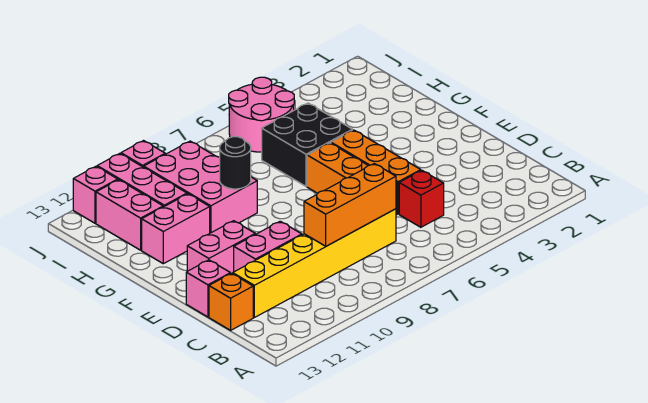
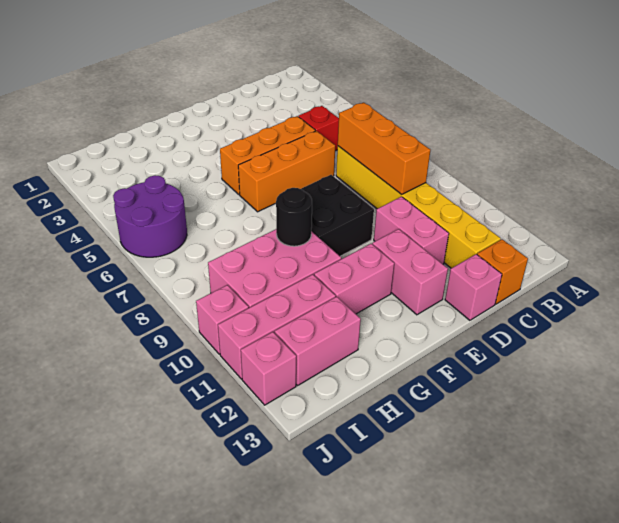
black brick G5:H6 level 1 -> black brick E8:F9 level 1
pink brick G11:G12 level 1 -> pink brick F11:G11 level 1
pink round brick I5:J6 level 1 -> purple round brick I5:J6 level 1

